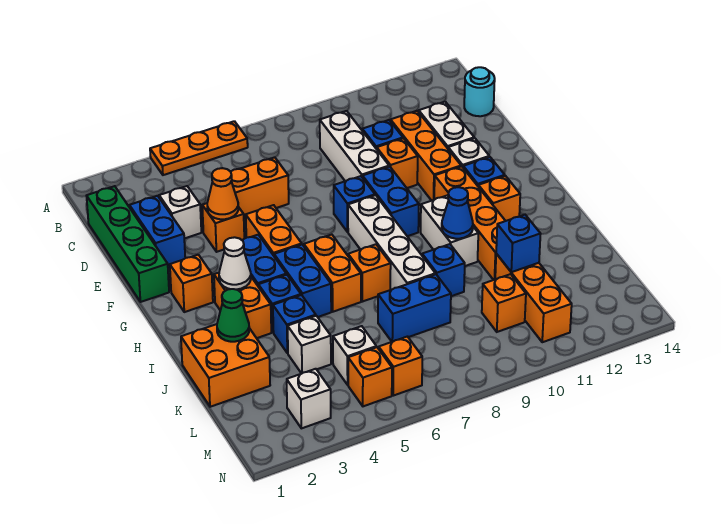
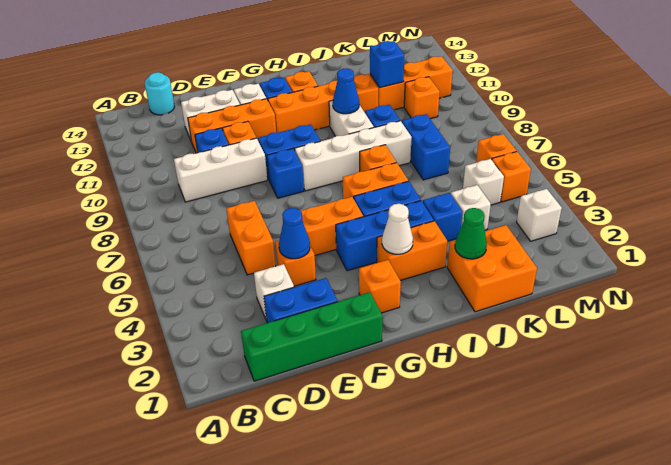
orange plate A4:A6 level 1 -> none
orange cone E4 level 2 -> blue cone E4 level 2
white brick H10:I10 level 1 -> white brick I9:I10 level 1

